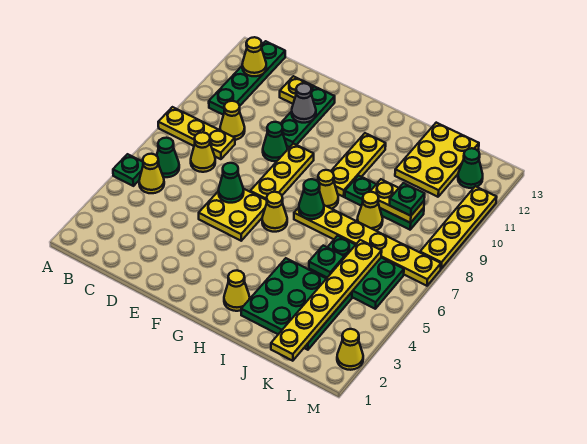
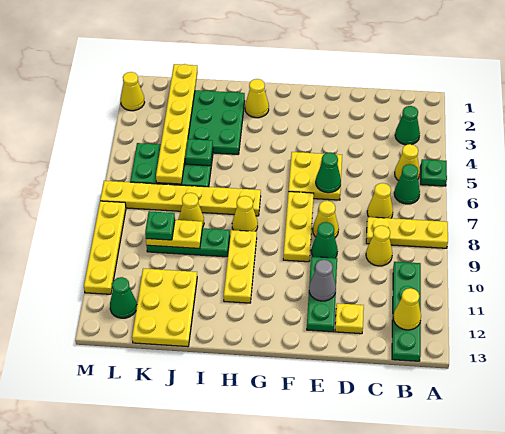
yellow cone G6 level 1 -> yellow cone E8 level 1
green cone H7 level 2 -> green cone B3 level 1

